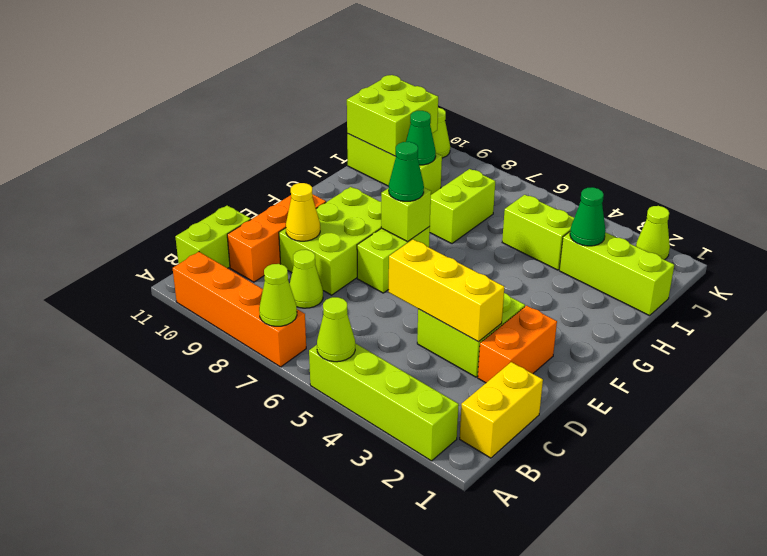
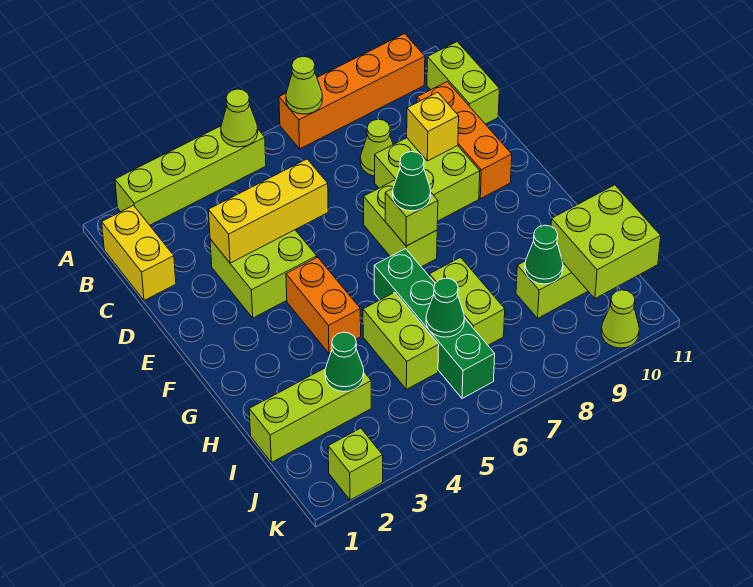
orange brick D2:E2 level 1 -> orange brick F4:G4 level 1
lime brick D8:F9 level 1 -> lime brick D8:E9 level 1
yellow cone D9 level 2 -> yellow brick D9 level 2
none -> green brick G6:J6 level 1
lime brick I4:I5 level 1 -> lime brick H5:I5 level 1
none -> green cone I6 level 2
lime cone K2 level 1 -> lime brick K2 level 1

